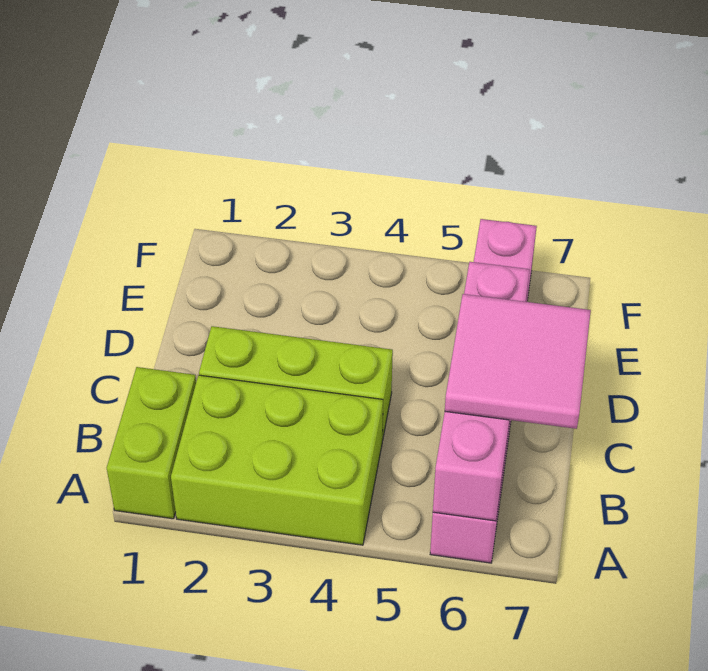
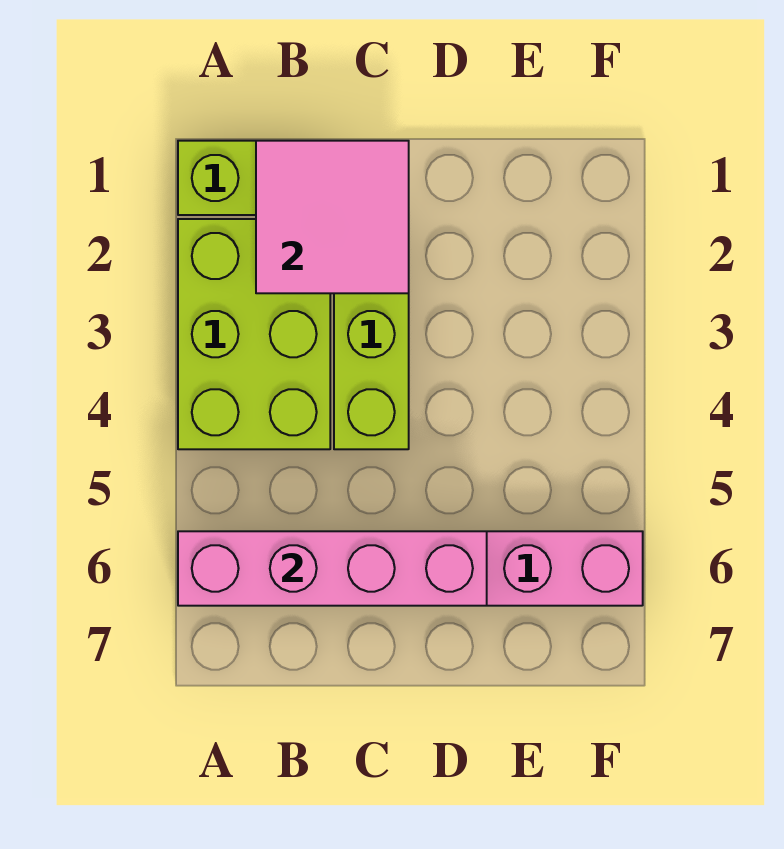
pink tile B6:C7 level 3 -> pink tile B1:C2 level 2

